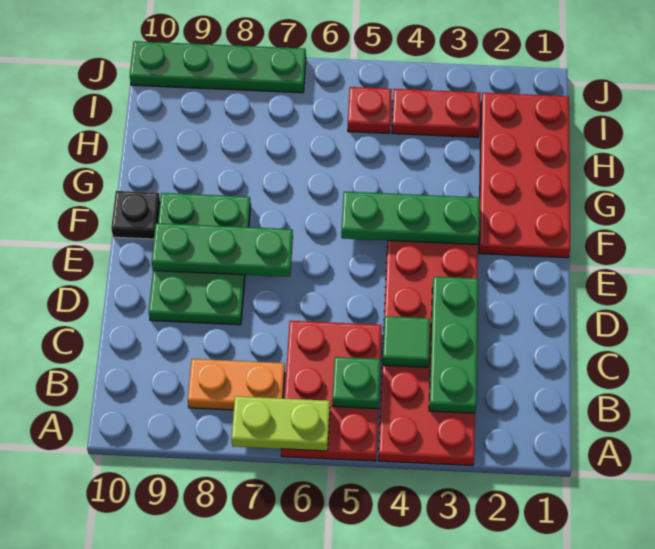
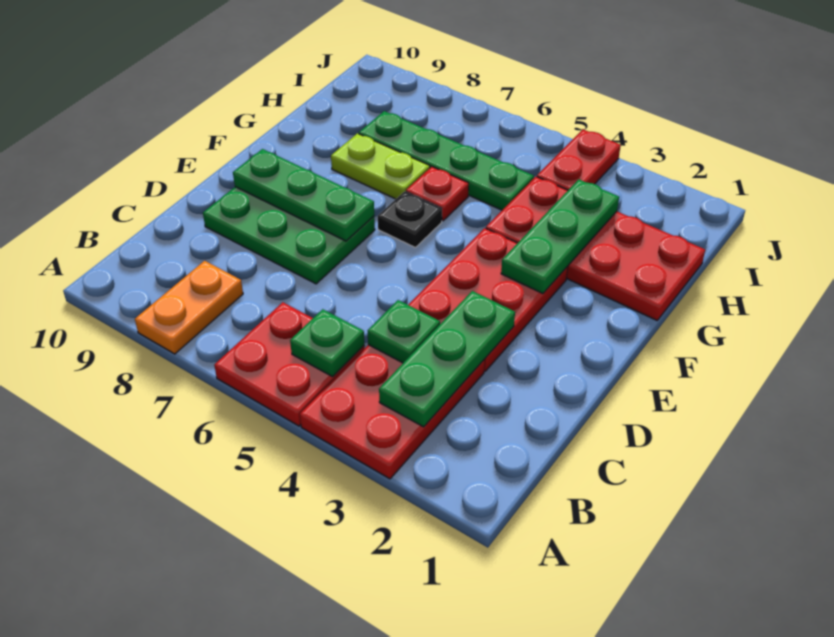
red plate A5:C6 level 1 -> red plate A5:B6 level 1
lime plate A6:A7 level 2 -> lime plate G7:G8 level 1
orange plate B7:B8 level 1 -> orange plate A8:B8 level 1
green tile C4 level 2 -> green plate C4 level 2
green plate D8:F9 level 1 -> green plate D7:E9 level 1
red plate F1:I2 level 1 -> red plate G1:H4 level 1
green plate F3:F5 level 2 -> green plate F3:H3 level 2
black plate F10 level 1 -> black plate F6 level 1
red plate I3:I4 level 1 -> red plate I4:J4 level 1
red plate I5 level 1 -> red plate G6 level 1
green plate J7:J10 level 1 -> green plate H5:H8 level 1

